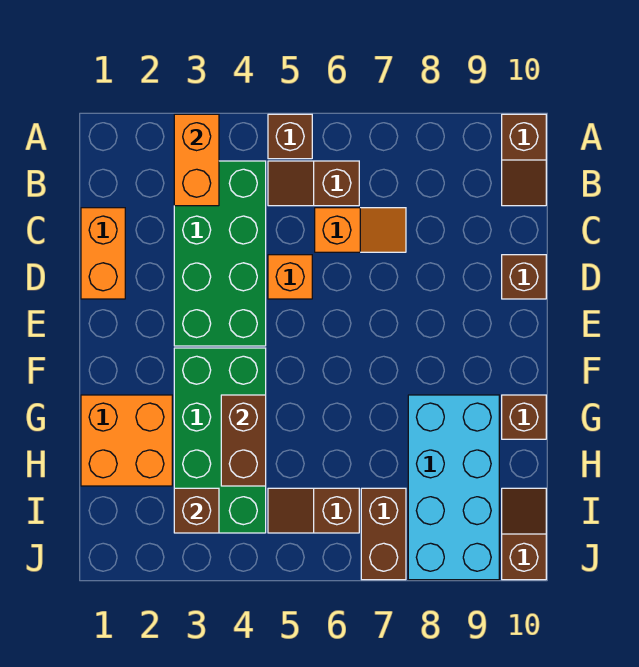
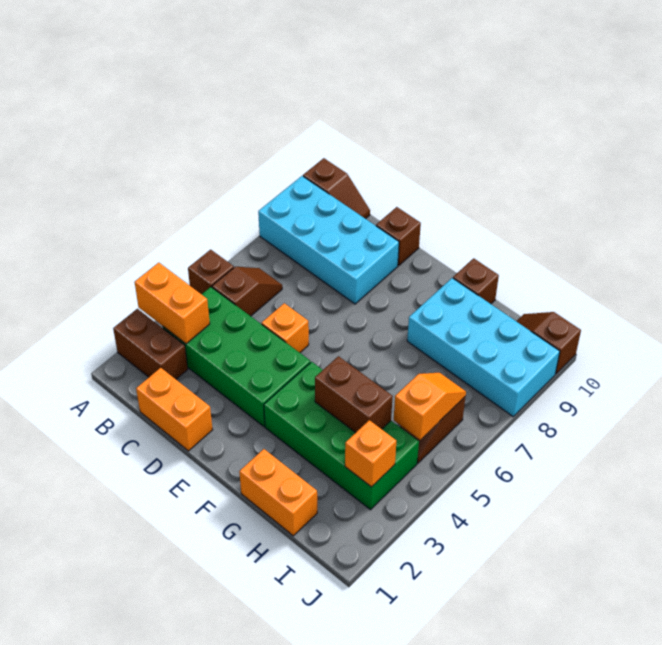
none -> cyan brick A8:D9 level 1
brown slope B5:B6 level 1 top 6 -> brown slope B5:B6 level 1 top 5
orange slope C6:C7 level 1 top 6 -> orange slope I5:I6 level 2 top 5
orange brick G1:H2 level 1 -> orange brick G1:H1 level 1
brown brick I3 level 2 -> orange brick I3 level 2
brown brick I7:J7 level 1 -> brown brick A2:B2 level 1

